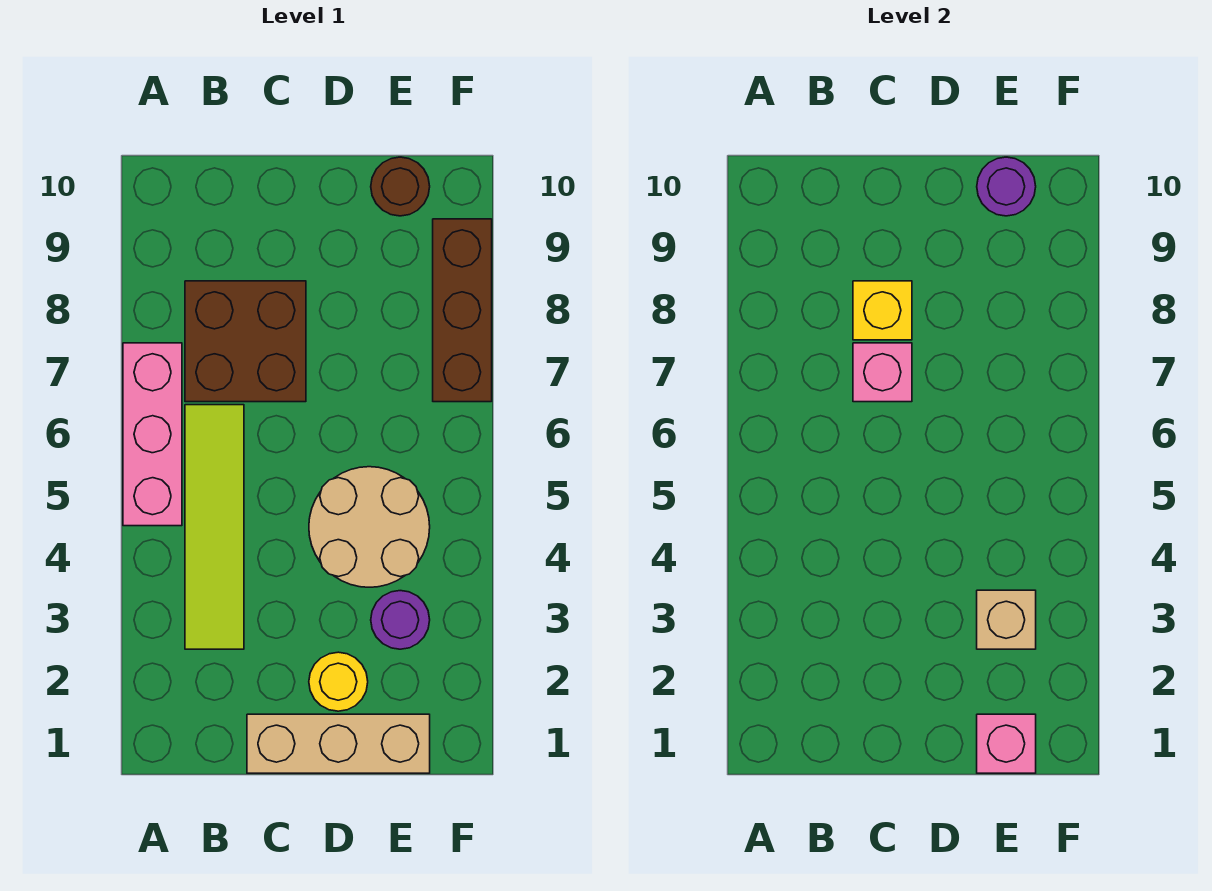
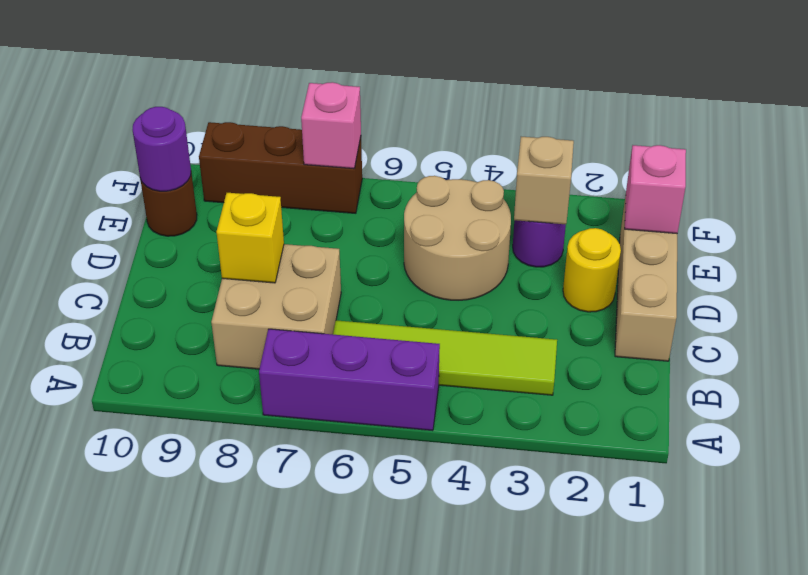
pink brick A5:A7 level 1 -> purple brick A5:A7 level 1
brown brick B7:C8 level 1 -> tan brick B7:C8 level 1
pink brick C7 level 2 -> pink brick F7 level 2

